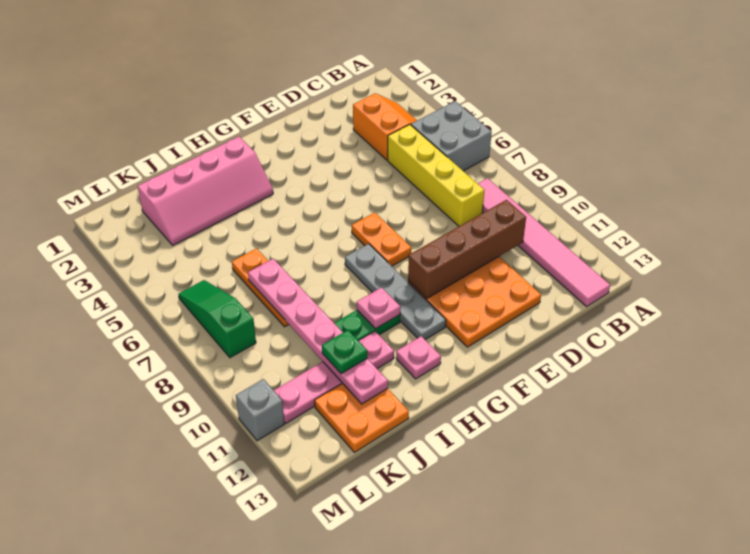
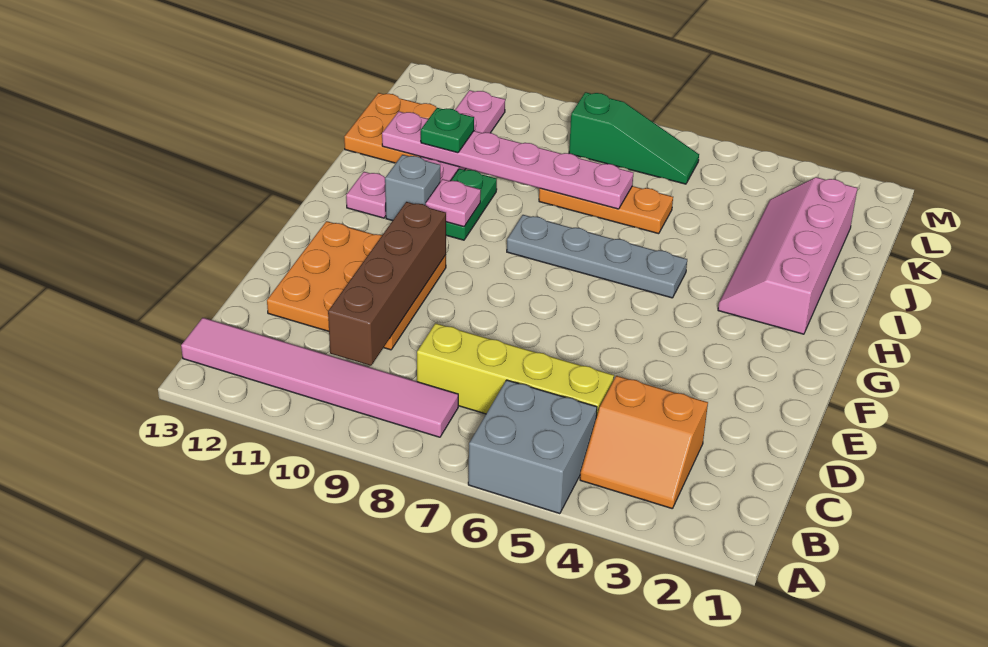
orange plate F7:F8 level 1 -> none
grey plate G8:G11 level 1 -> grey plate H5:H8 level 1
grey brick M11 level 1 -> grey brick H11 level 1

